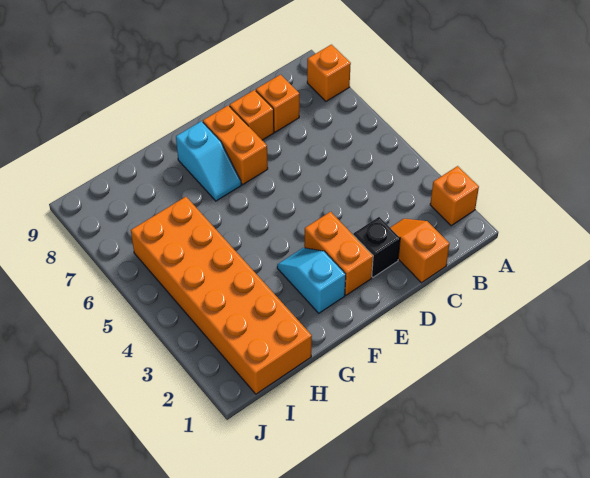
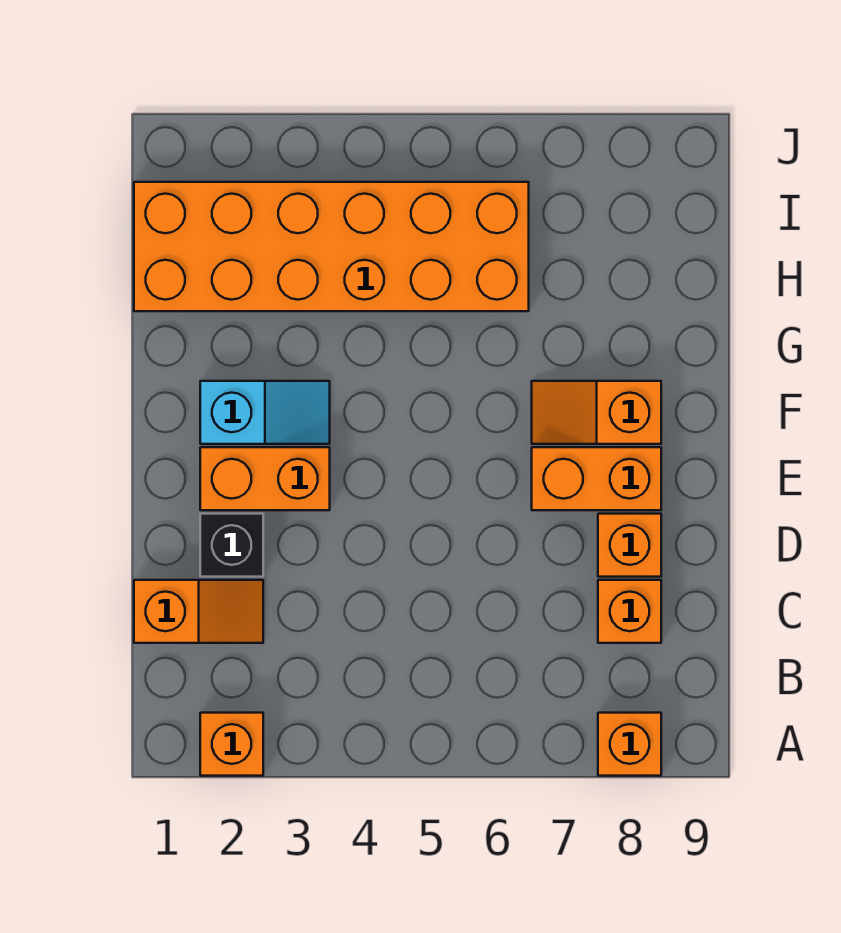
cyan slope F7:F8 level 1 top 8 -> orange slope F7:F8 level 1 top 8

